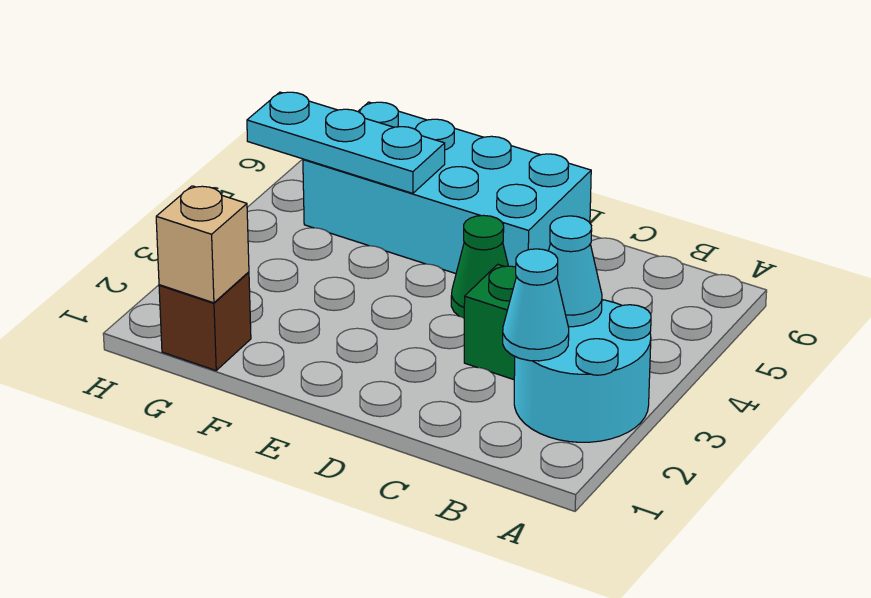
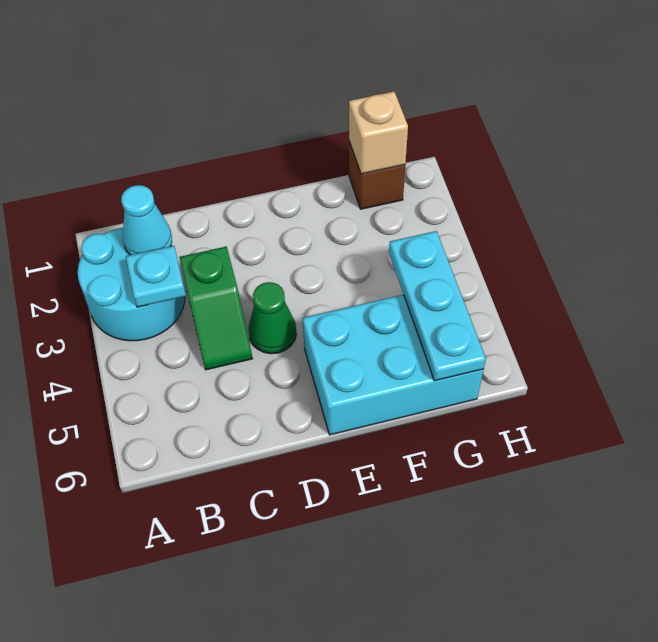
cyan cone B3 level 2 -> cyan plate B3 level 2
cyan brick D5:G6 level 1 -> cyan brick E5:G6 level 1
cyan plate F5:H5 level 2 -> cyan plate G4:G6 level 2

